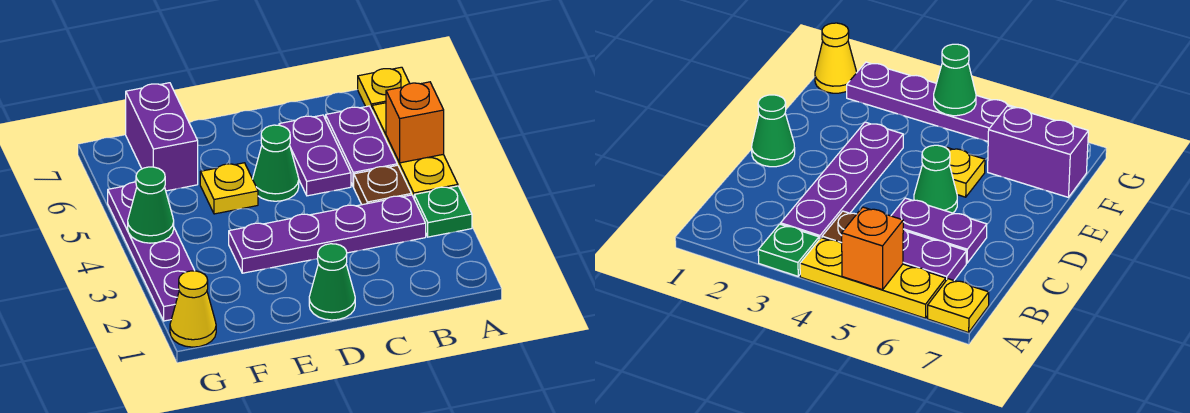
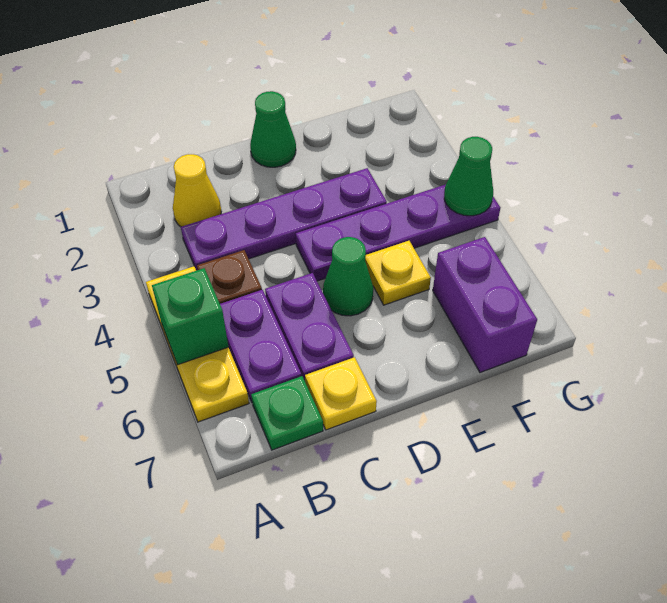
green plate A3 level 1 -> green plate B7 level 1
orange brick A5 level 2 -> green brick A5 level 2
yellow plate A7 level 1 -> yellow plate C7 level 1
yellow cone G1 level 1 -> yellow cone B2 level 1
purple plate G2:G5 level 1 -> purple plate D4:G4 level 1

